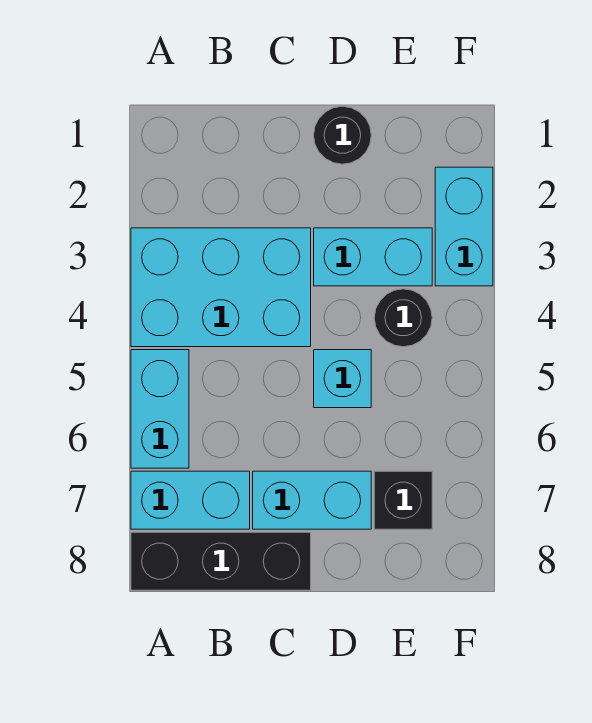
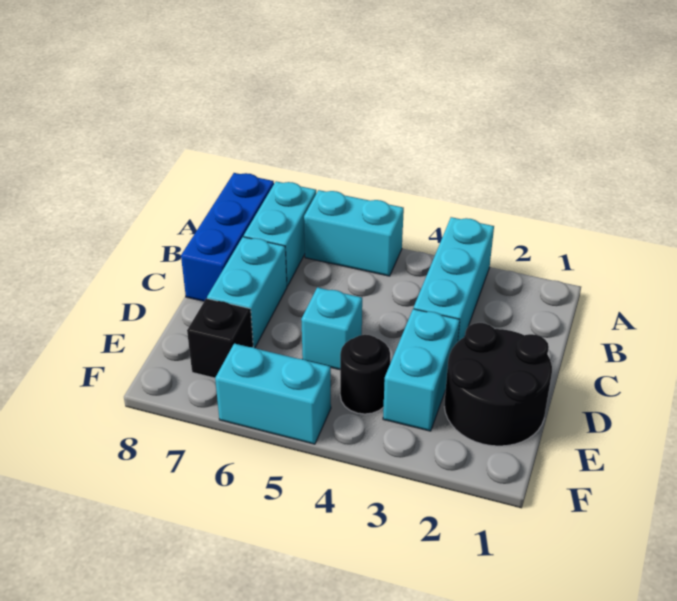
cyan brick A3:C4 level 1 -> cyan brick A3:C3 level 1
black brick A8:C8 level 1 -> blue brick A8:C8 level 1
black round brick D1 level 1 -> black round brick D1:E2 level 1
cyan brick F2:F3 level 1 -> cyan brick F5:F6 level 1

